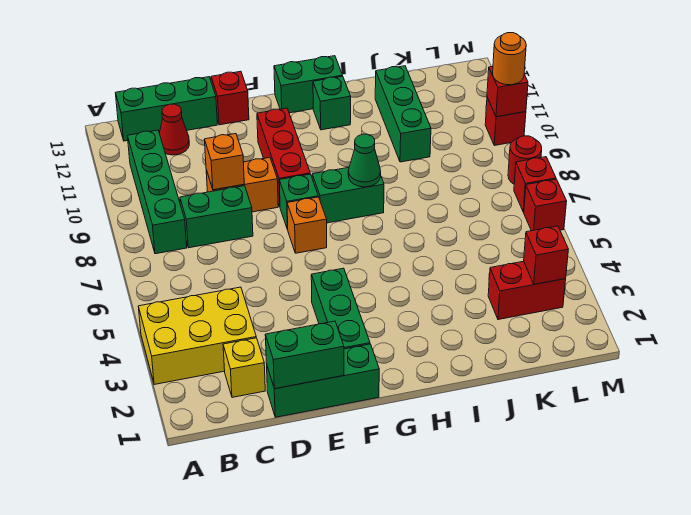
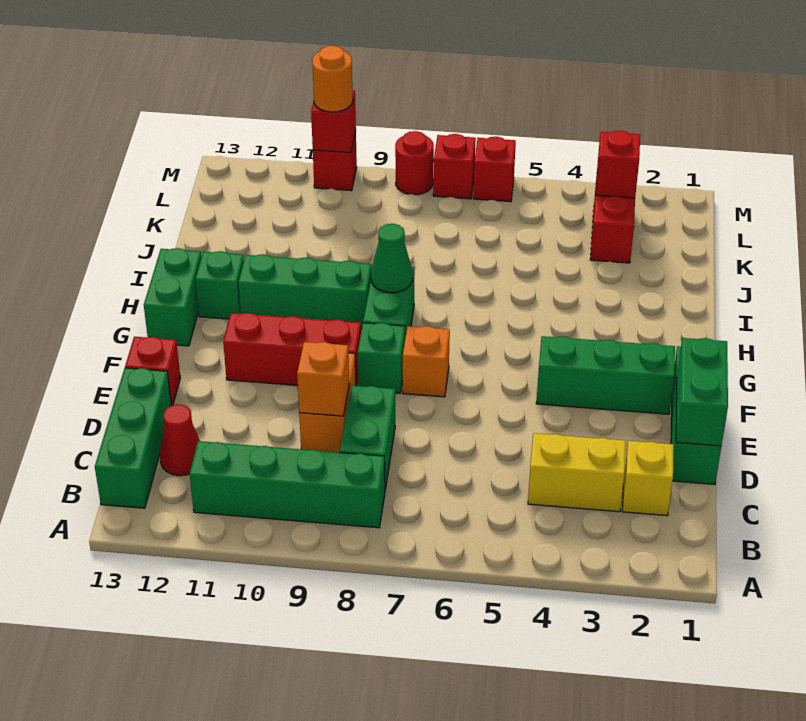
yellow brick A3:C4 level 1 -> yellow brick C3:C4 level 1
green brick J10:J12 level 1 -> green brick H9:H11 level 1

